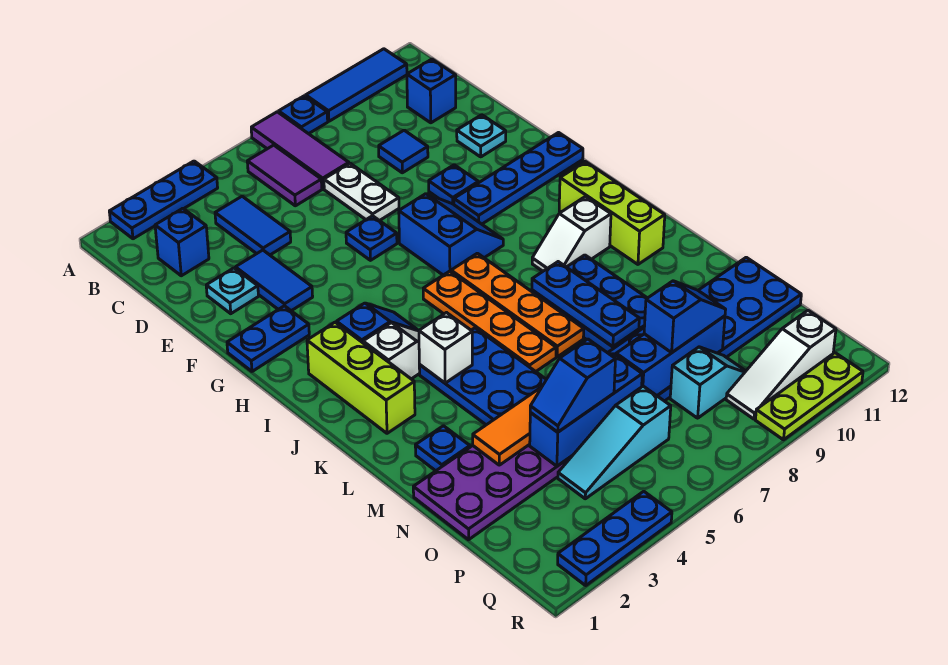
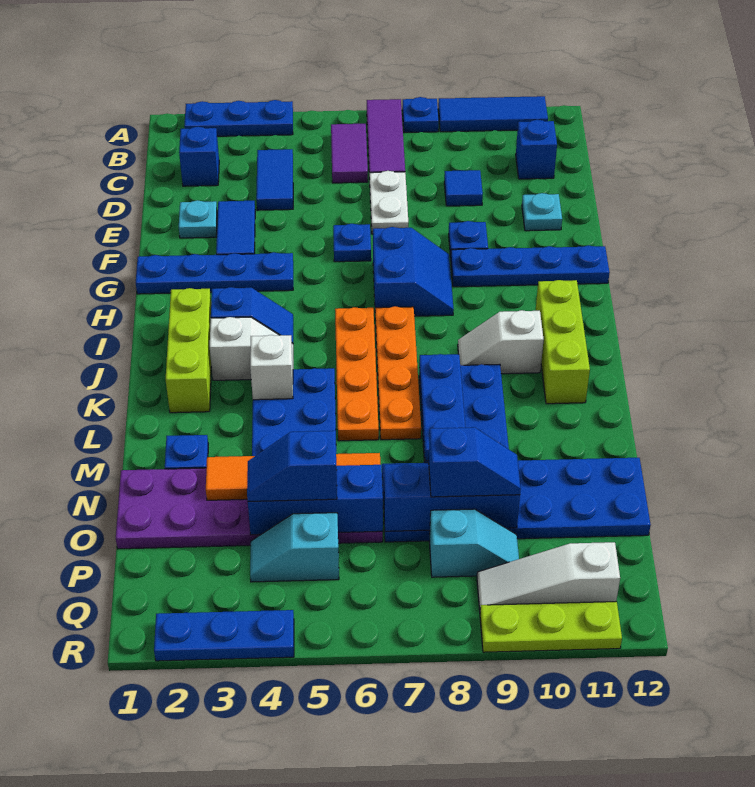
blue plate G1:G2 level 1 -> blue plate G1:G4 level 1
cyan slope P4:P6 level 1 top 6 -> cyan slope P4:P5 level 1 top 5

